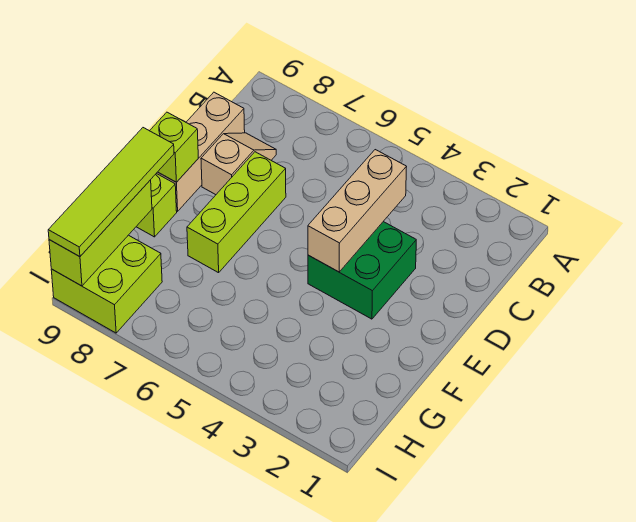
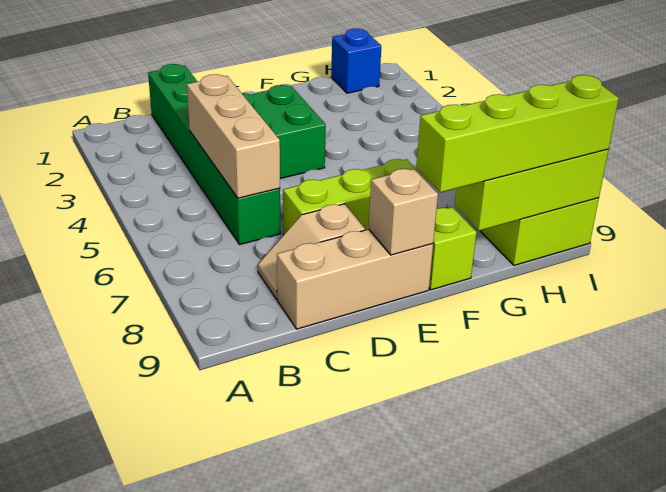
none -> green brick C1:C6 level 1
tan brick C4:E4 level 2 -> tan brick C4:C6 level 2
lime brick E9 level 2 -> tan brick E9 level 2
lime tile F9:I9 level 3 -> lime brick F9:I9 level 3
none -> blue brick H1 level 1

